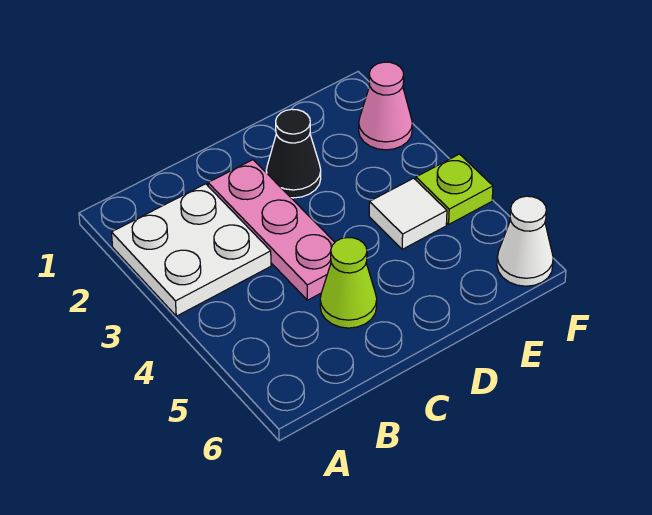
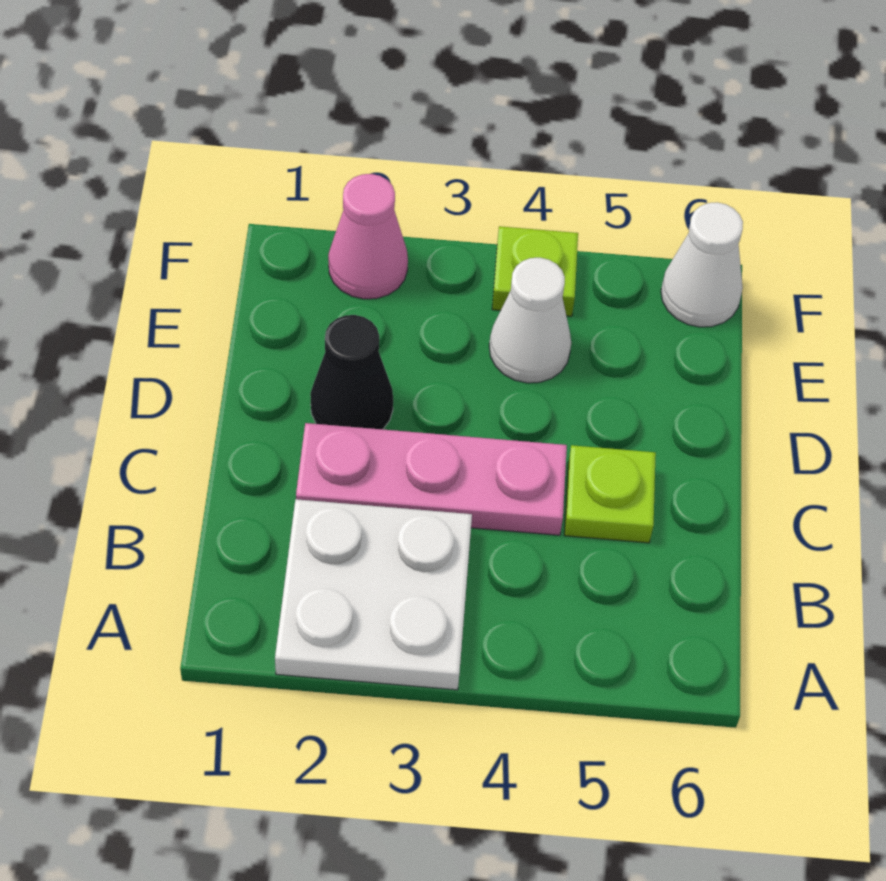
lime cone C5 level 1 -> lime plate C5 level 1
white tile E4 level 1 -> white cone E4 level 1

